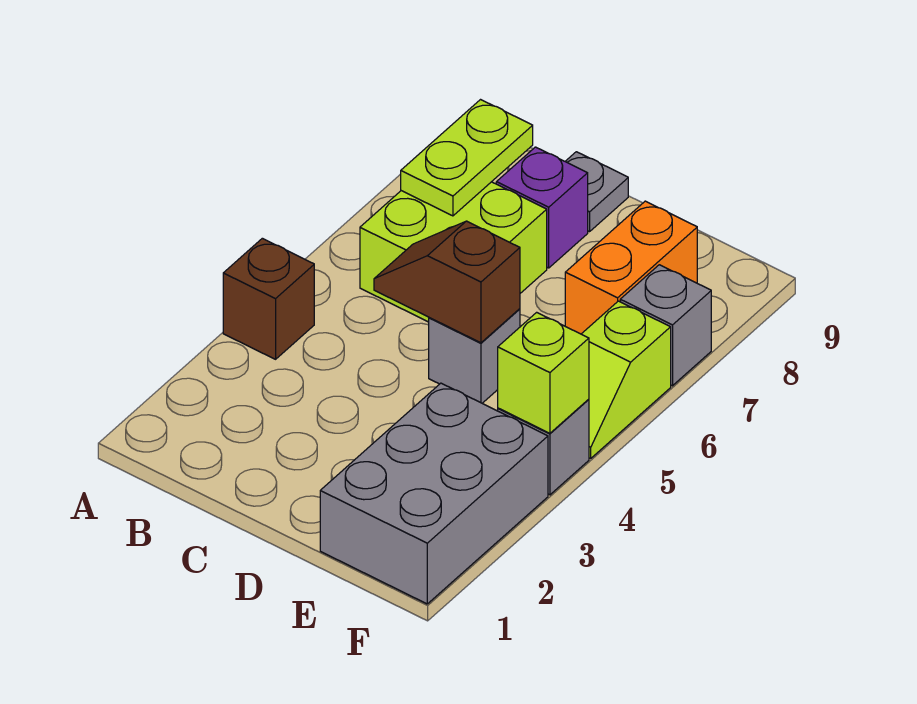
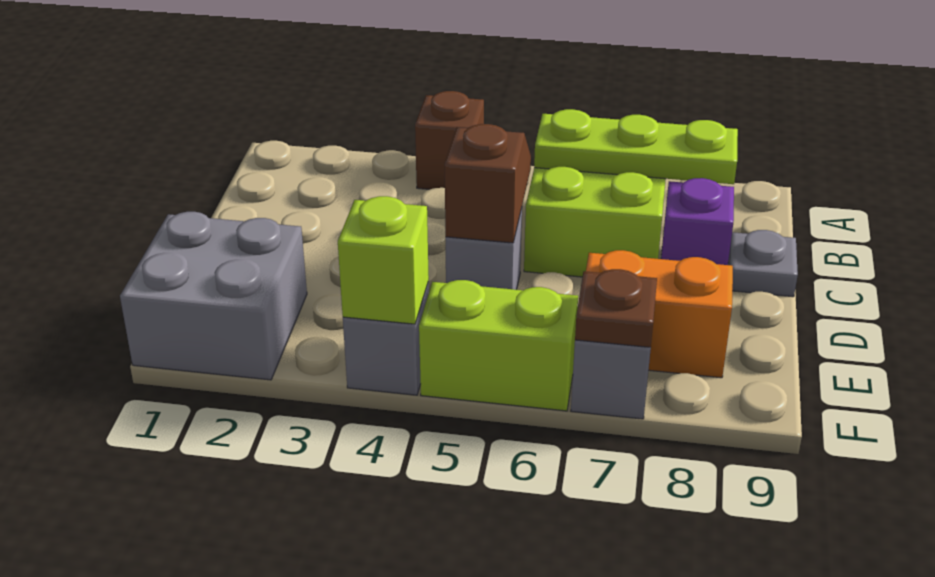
lime plate B7:B8 level 2 -> lime plate B6:B8 level 2
grey brick E1:F3 level 1 -> grey brick E1:F2 level 1
lime slope F5:F6 level 1 top 6 -> lime brick F5:F6 level 1
none -> brown plate F7 level 2

